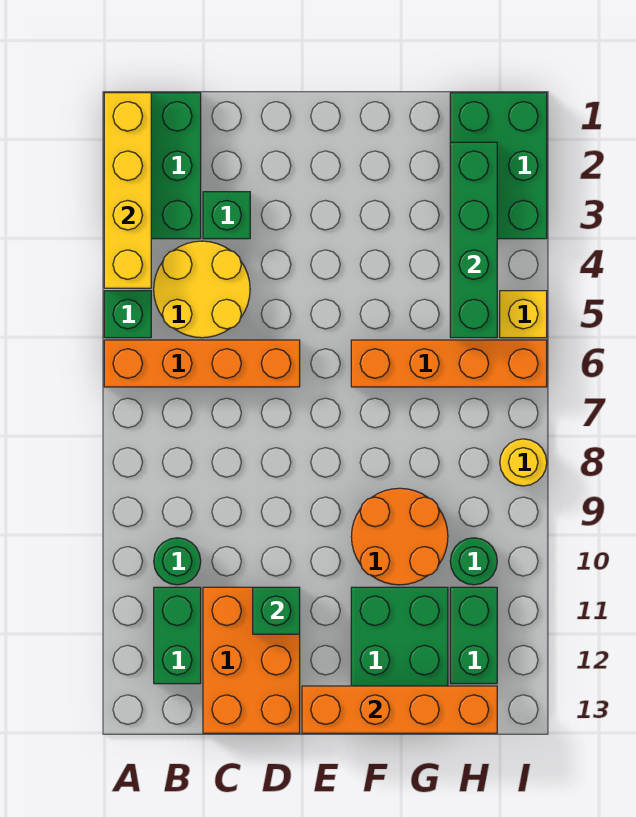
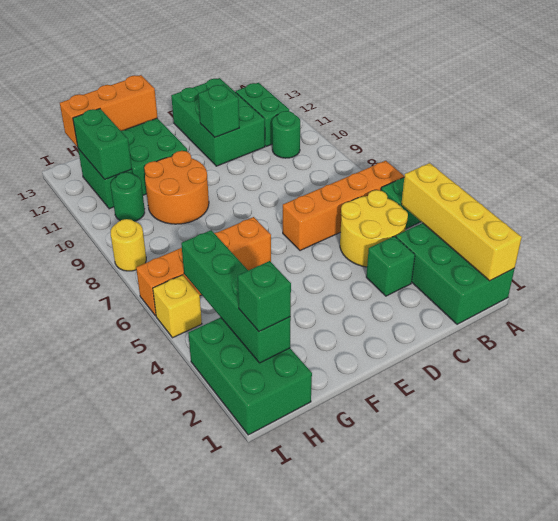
orange brick C11:D13 level 1 -> green brick C11:D13 level 1
orange brick E13:H13 level 2 -> orange brick F13:H13 level 2
none -> green brick H2 level 3
none -> green brick H11:H12 level 2

